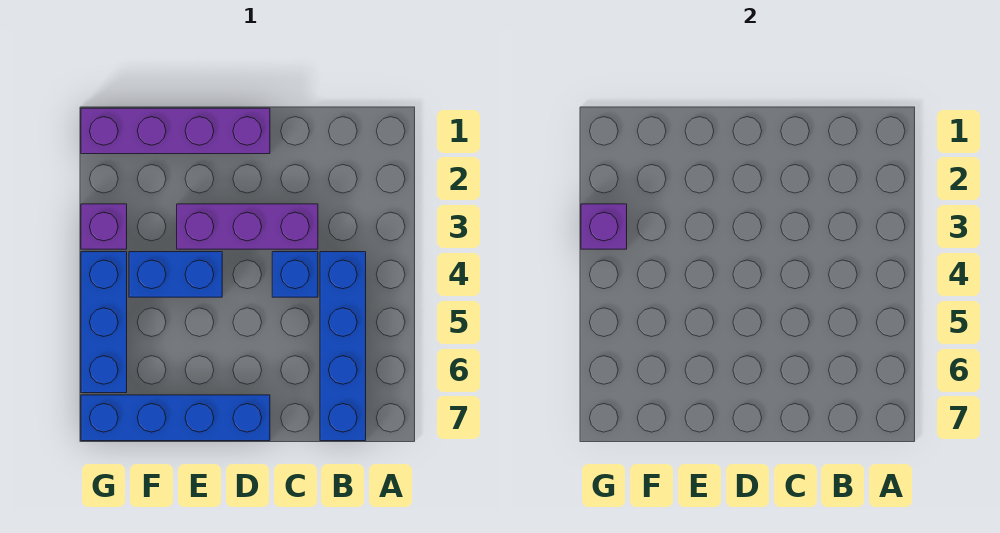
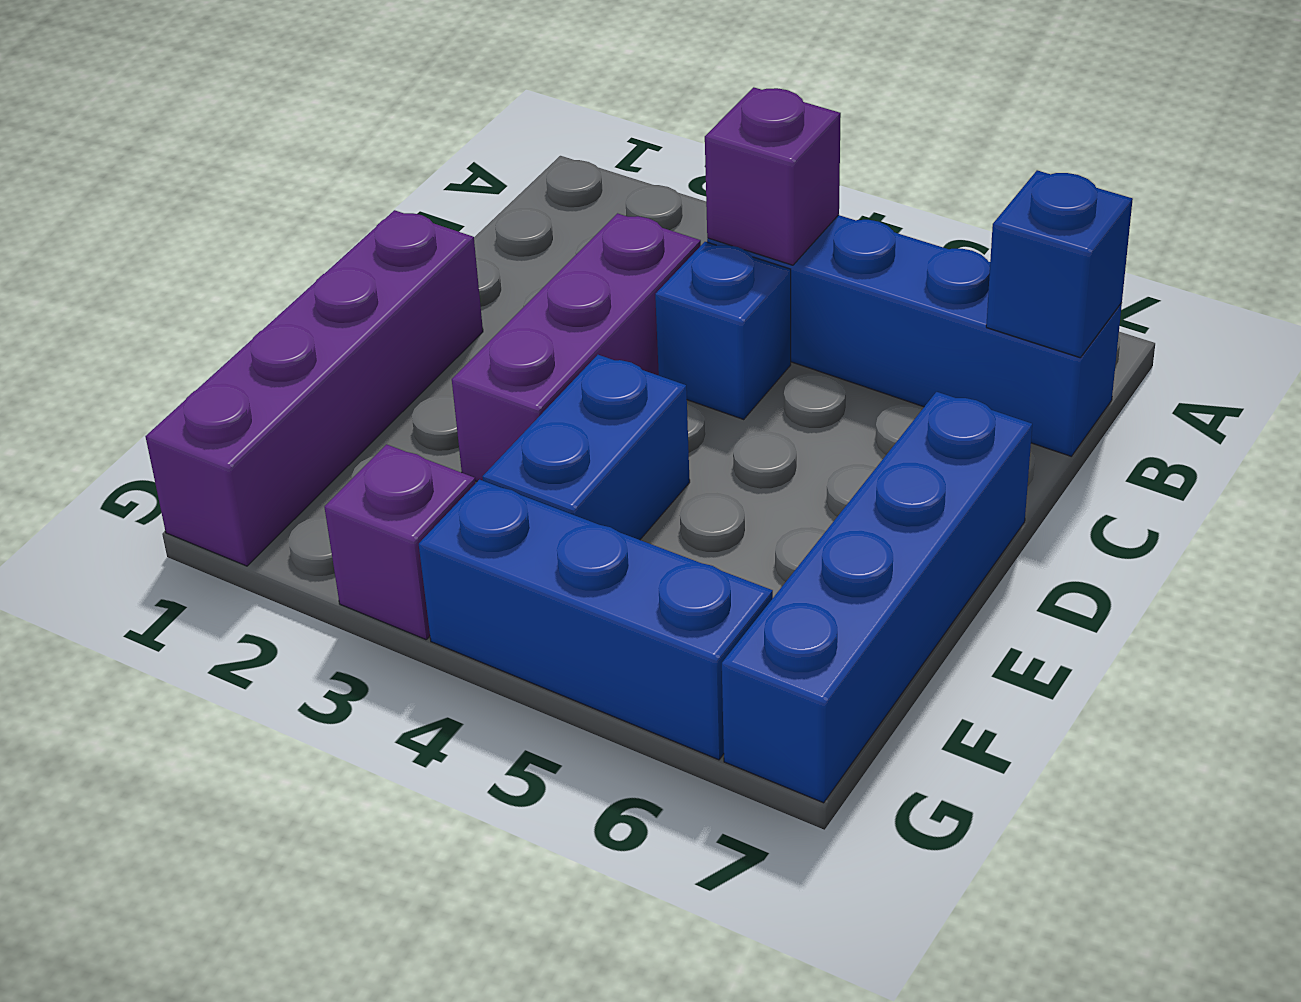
none -> blue brick B7 level 2
purple brick G3 level 2 -> purple brick B4 level 2

